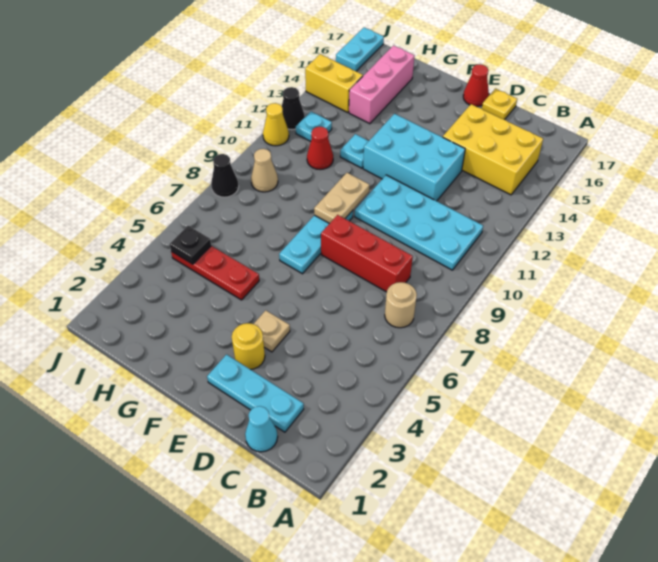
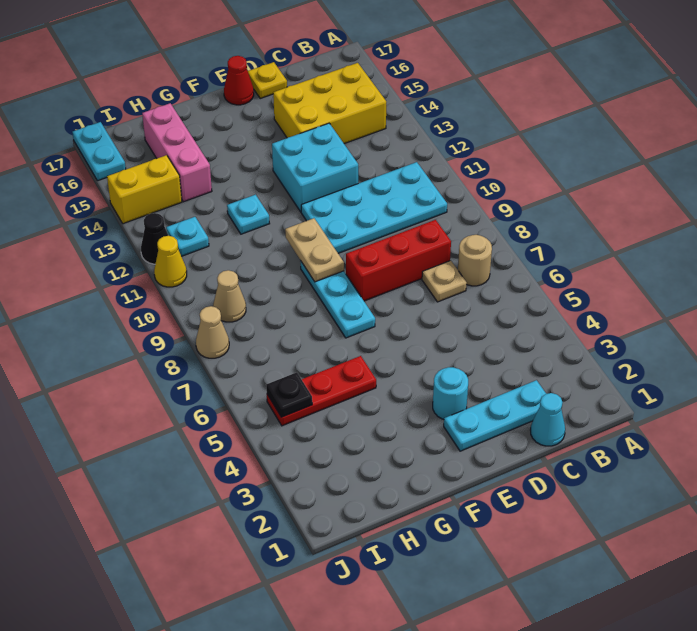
cyan brick D12:F13 level 1 -> cyan brick D12:E13 level 1
yellow round brick E3 level 1 -> cyan round brick E3 level 1
tan plate E4 level 1 -> tan plate C7 level 1
red cone H11 level 1 -> none
black cone J8 level 1 -> tan cone J8 level 1

